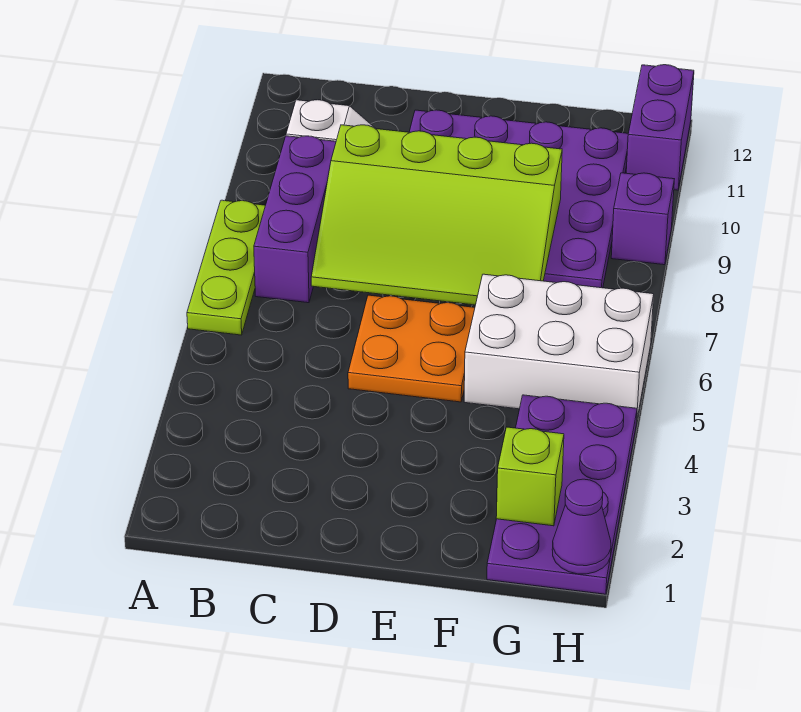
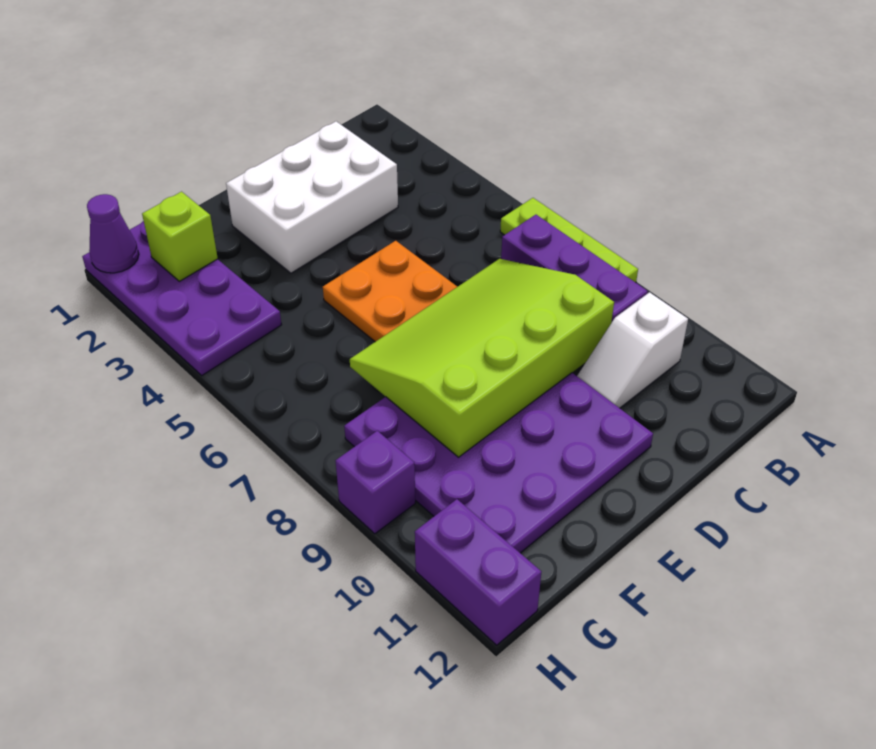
white brick F5:H6 level 1 -> white brick C2:E3 level 1

